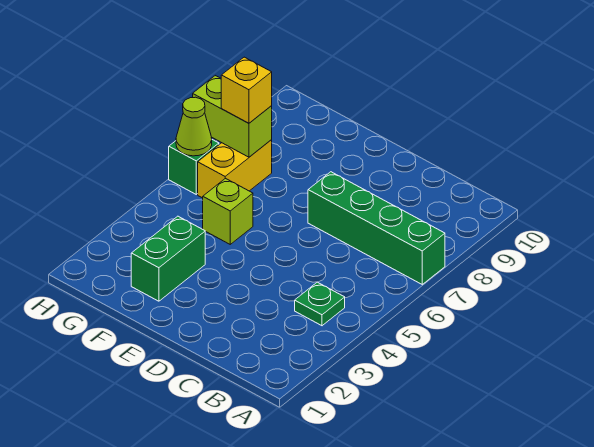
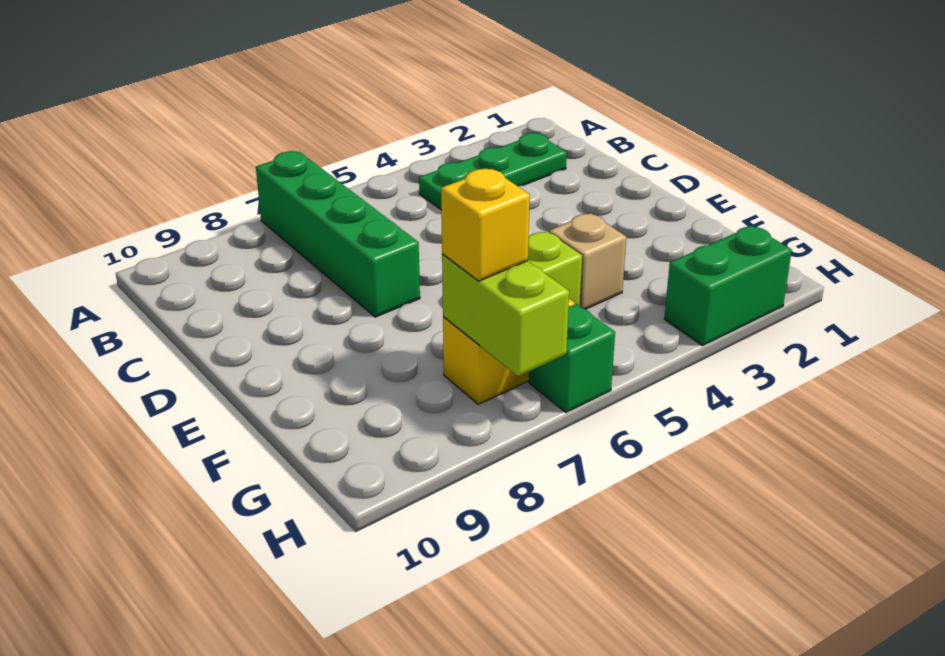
green plate B4 level 1 -> green plate B2:B4 level 1
green brick F2:F3 level 1 -> green brick H2:H3 level 1
none -> tan brick F4 level 1
lime cone H6 level 2 -> none

